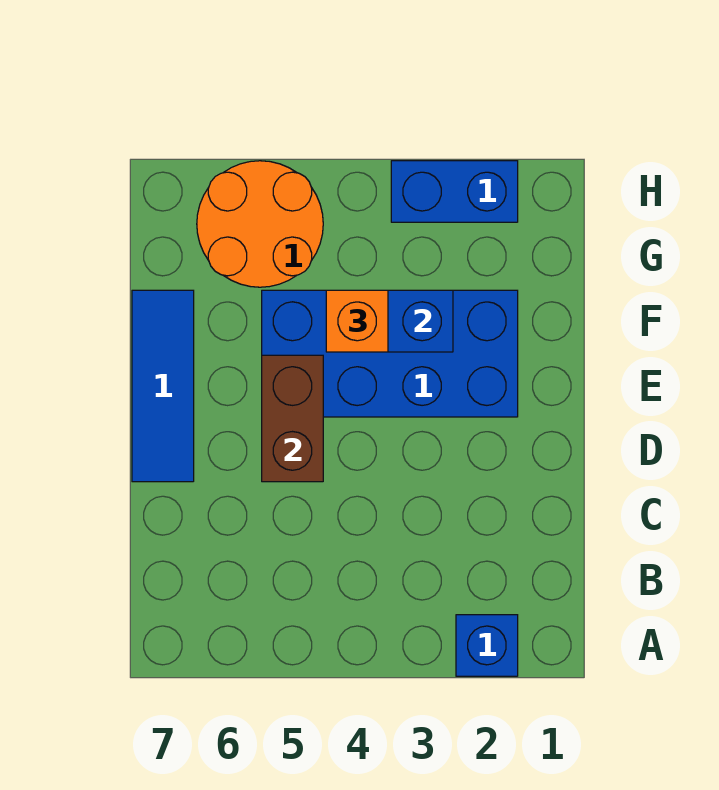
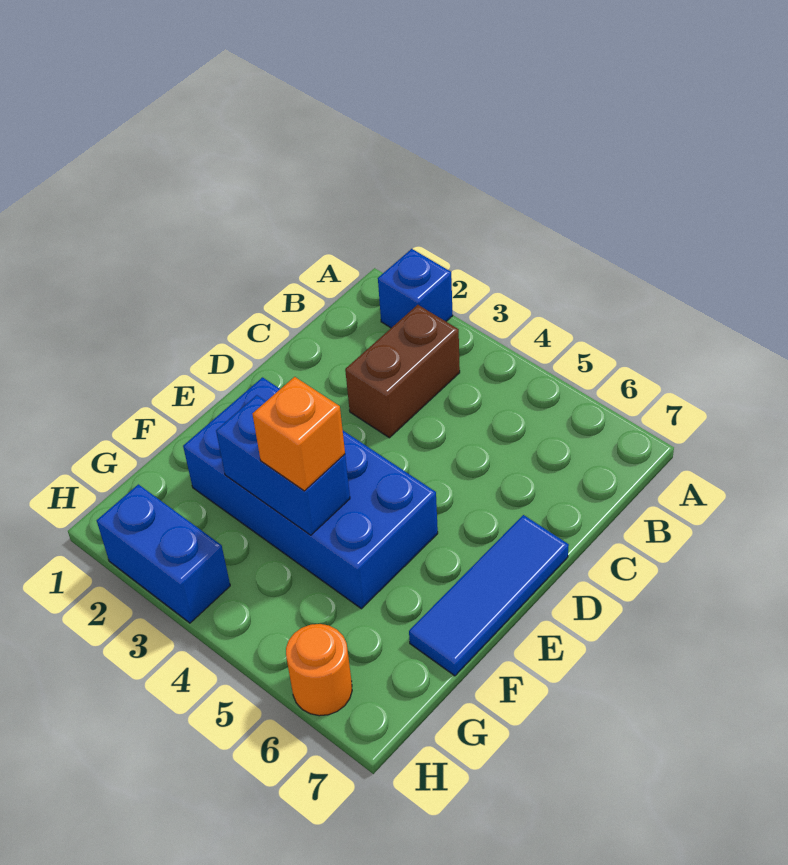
brown brick D5:E5 level 2 -> brown brick B3:C3 level 1
orange round brick G5:H6 level 1 -> orange round brick H6 level 1

